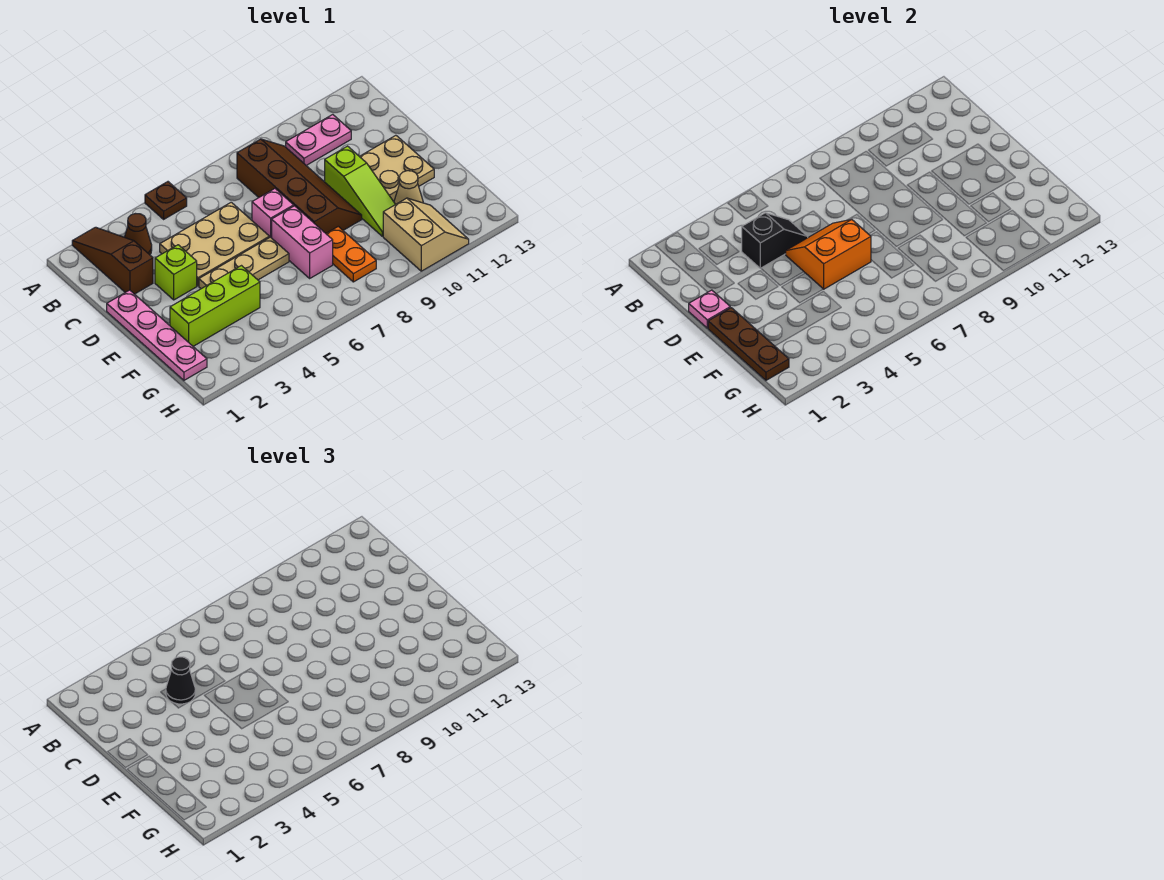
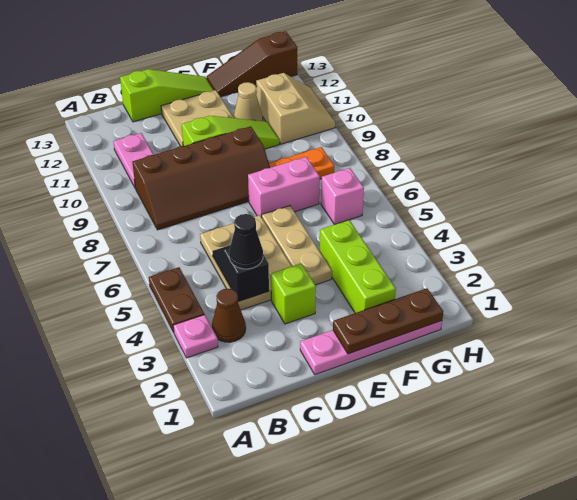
brown slope A2:C2 level 1 top C -> brown slope F13:H13 level 1 top H
brown plate A5 level 1 -> brown plate A4:A5 level 1
brown slope B8:E9 level 1 top 8 -> brown slope B8:E9 level 1 top 9
none -> lime slope C13:E13 level 1 top C
pink plate D1 level 2 -> pink plate A3 level 1
orange slope D5:E6 level 2 top E -> none
pink brick D7 level 1 -> pink brick G6 level 1
tan slope G10:H11 level 1 top 10 -> tan slope G10:H11 level 1 top G

